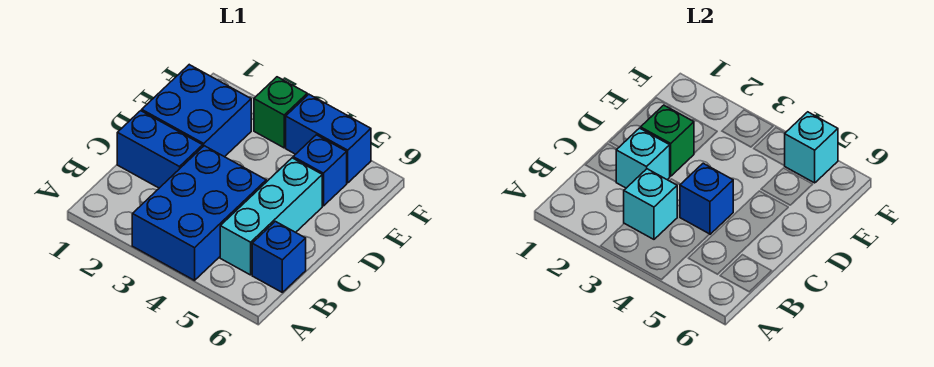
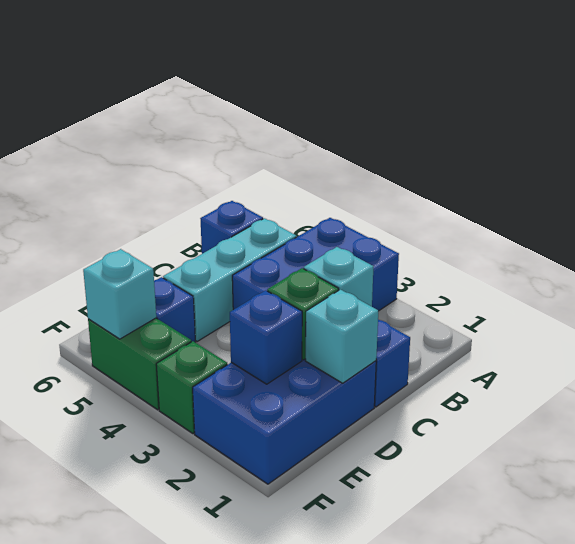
cyan brick B3 level 2 -> cyan brick D1 level 2
blue brick C4 level 2 -> blue brick E2 level 2
blue brick D1:E2 level 1 -> blue brick D1:F2 level 1
blue brick F4:F5 level 1 -> green brick F4:F5 level 1

